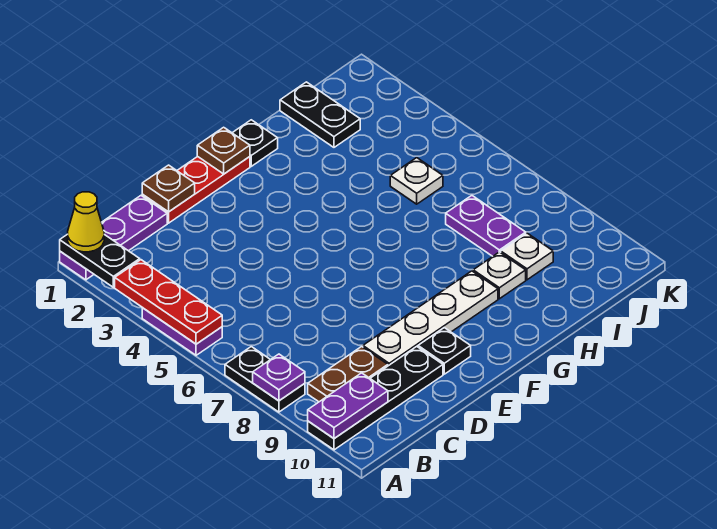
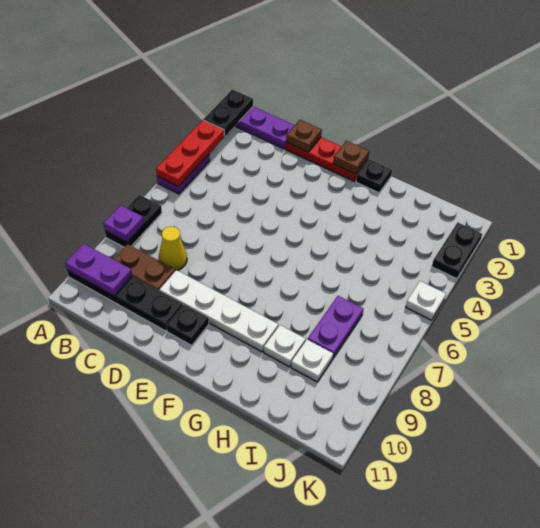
yellow cone A1 level 3 -> yellow cone C8 level 1
black plate I1:I2 level 1 -> black plate K2:K3 level 1
white plate I5 level 1 -> white plate K5 level 1

